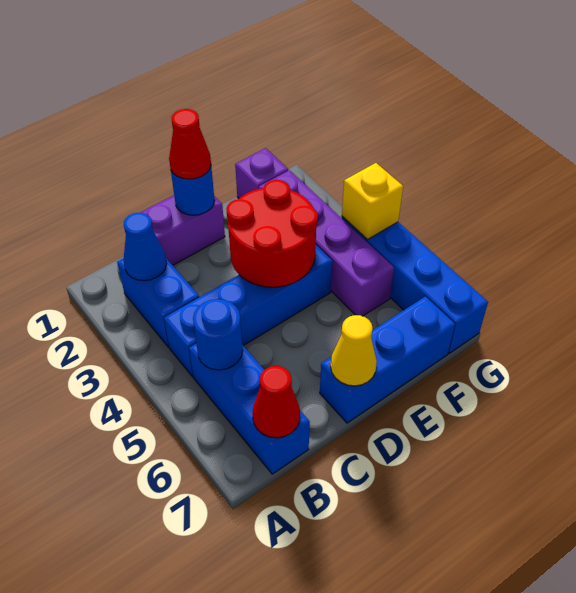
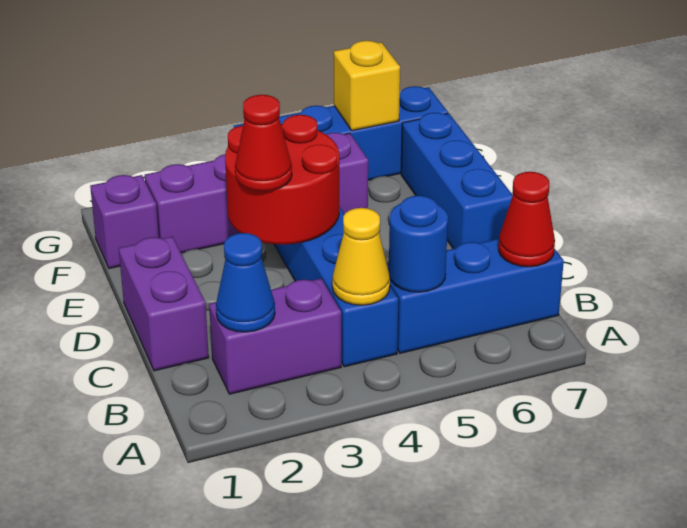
blue brick B2:B3 level 1 -> purple brick B2:B3 level 1
blue round brick D1 level 2 -> none
red cone D1 level 3 -> red cone D3 level 3
yellow cone D7 level 2 -> yellow cone B4 level 2
yellow brick G4 level 2 -> yellow brick G6 level 2

